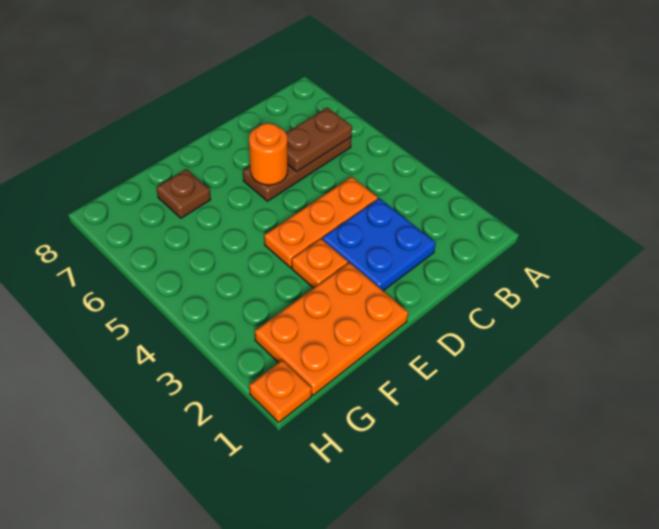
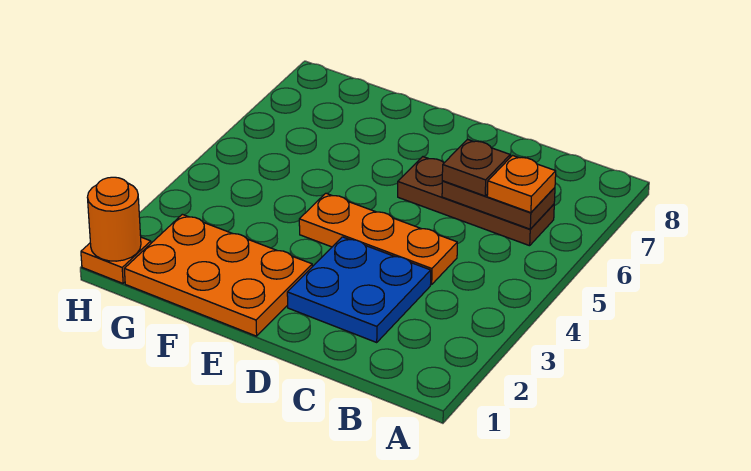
orange round brick D6 level 2 -> orange round brick H1 level 2
orange plate E3 level 1 -> orange plate B6 level 3
brown plate F7 level 1 -> brown plate C6 level 3

